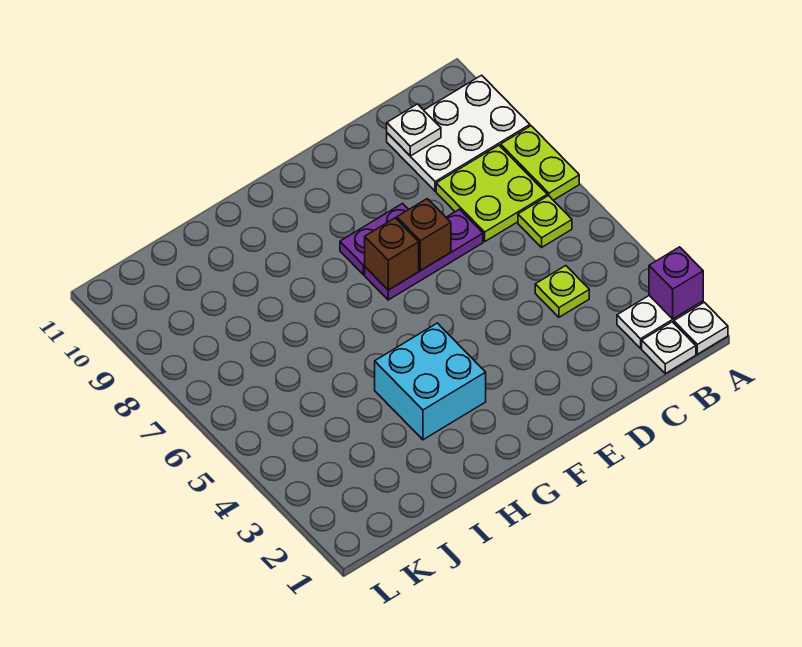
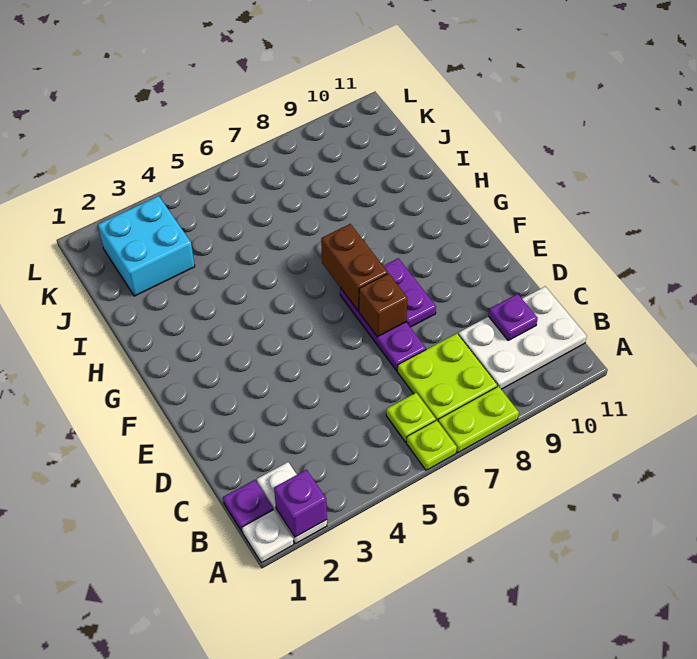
white plate A9:C10 level 1 -> white plate B9:C11 level 1
white plate B1 level 1 -> purple plate B1 level 1
lime plate C4 level 1 -> lime plate A6 level 1
white plate C10 level 2 -> purple plate C10 level 2
brown brick F7 level 2 -> brown brick F7:G7 level 2
cyan brick G3:H4 level 1 -> cyan brick J2:K3 level 1

